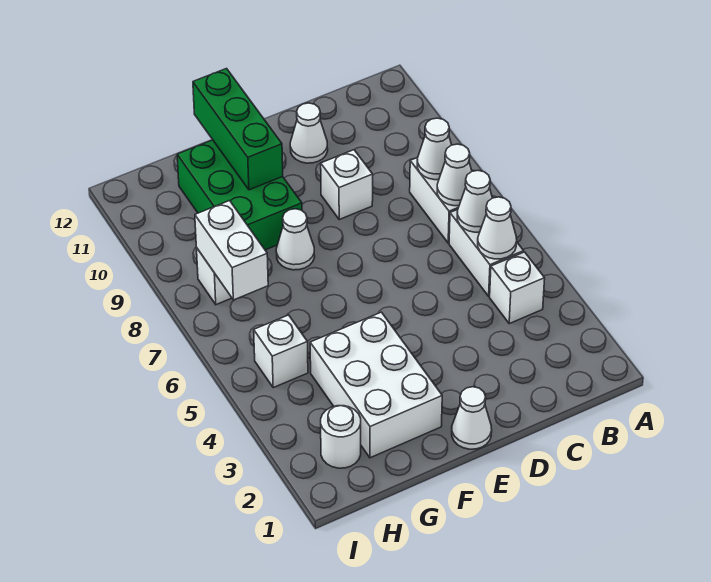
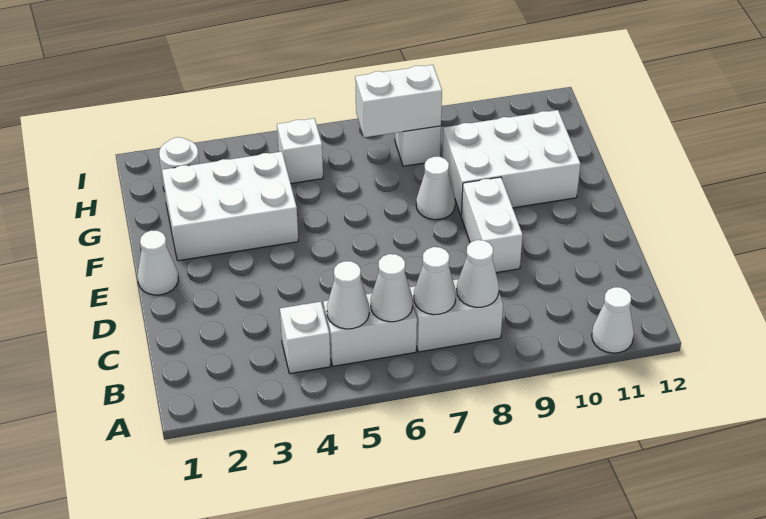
white brick D9 level 1 -> white brick D9:E9 level 1
white cone D11 level 1 -> white cone A11 level 1
green brick F9:G11 level 1 -> white brick F9:G11 level 1
green brick F10:F12 level 2 -> none

